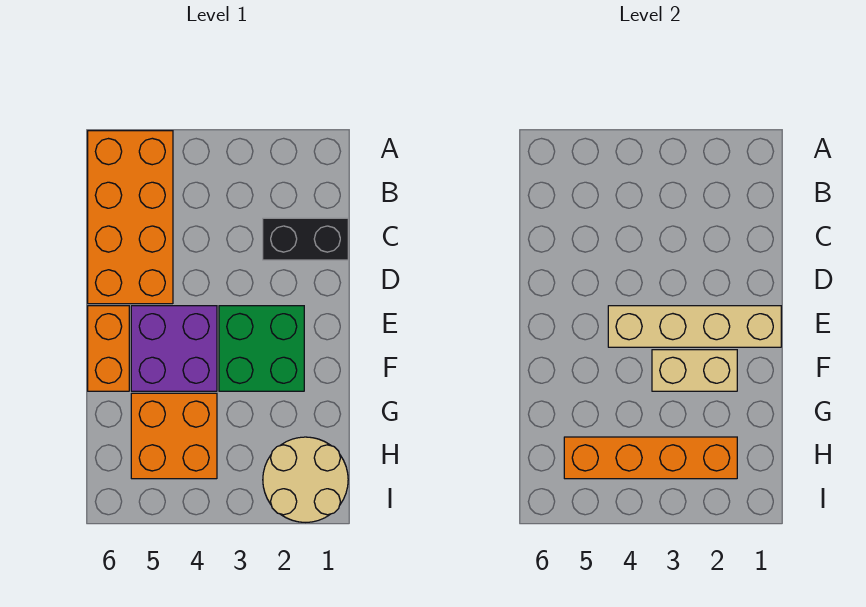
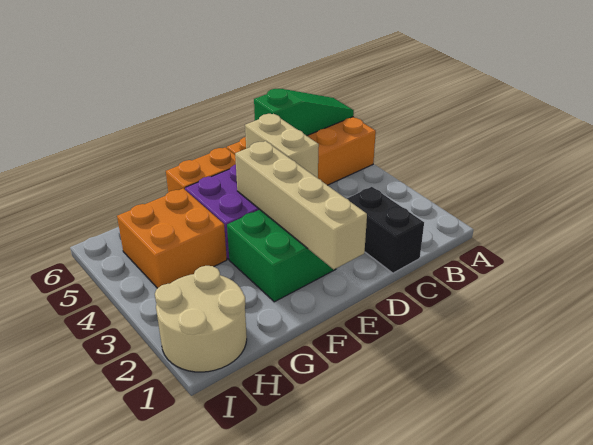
none -> green slope A6:C6 level 2 top C
tan brick F2:F3 level 2 -> tan brick D4:D5 level 2
orange brick H2:H5 level 2 -> none

